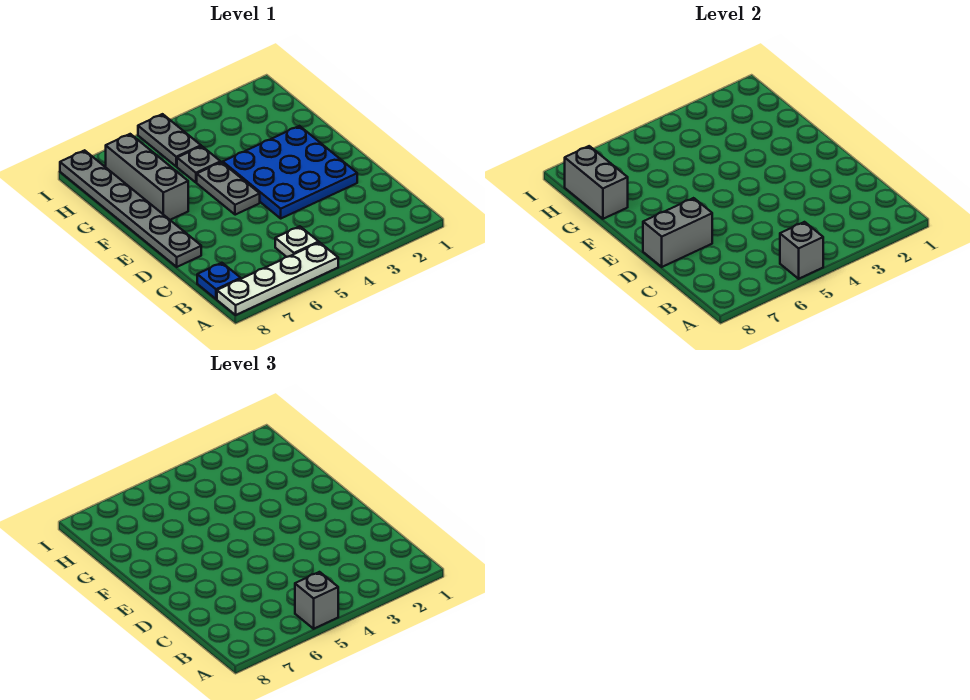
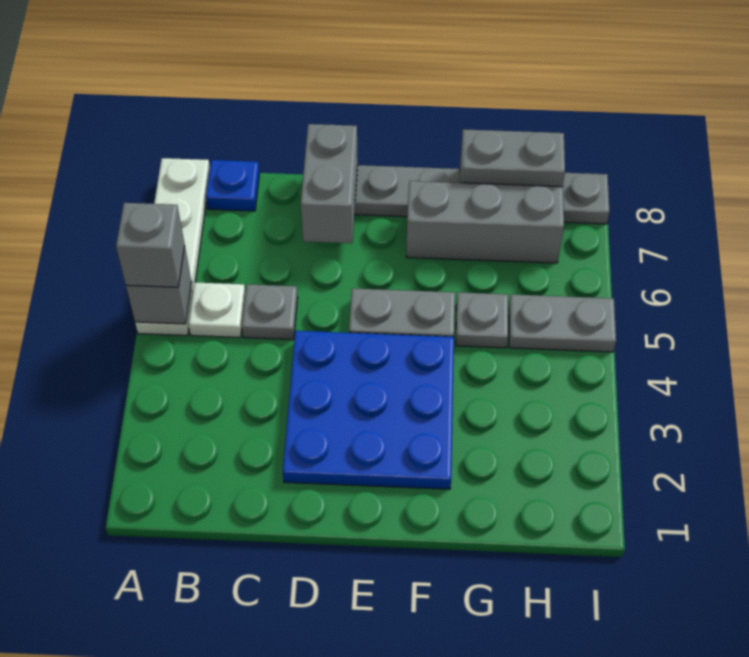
none -> grey plate C5 level 1

